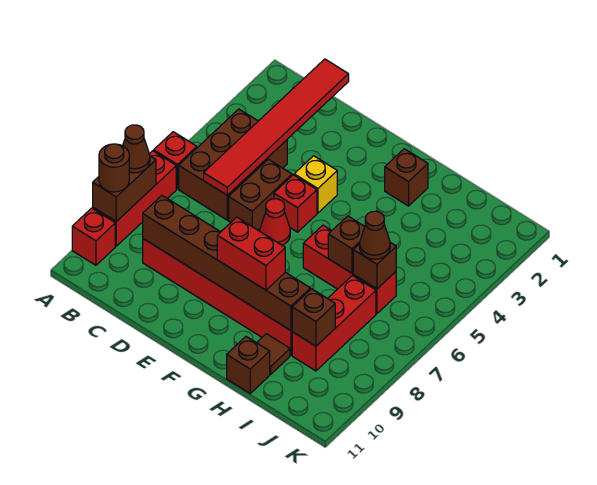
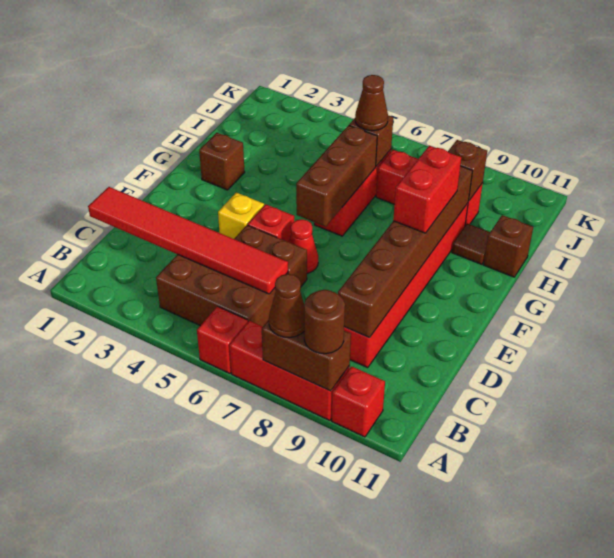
brown brick H6 level 2 -> brown brick F6:H6 level 2

